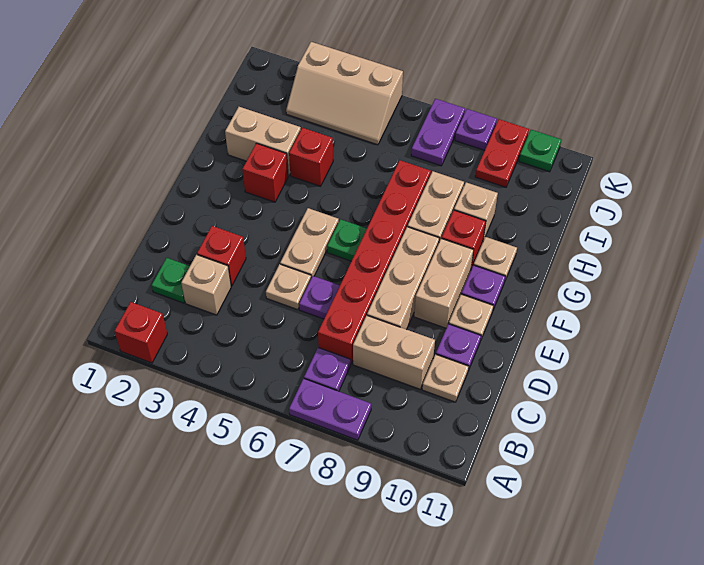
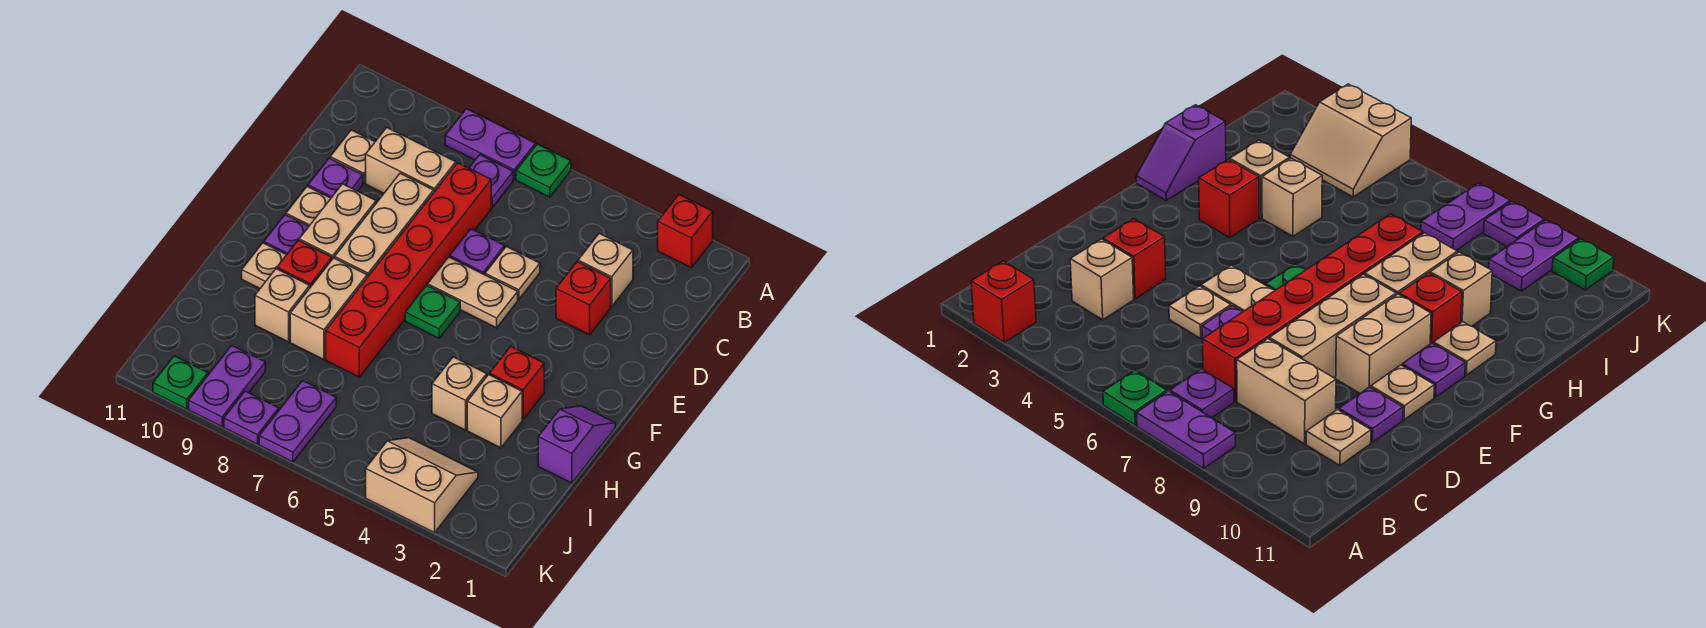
green plate C2 level 1 -> green plate A6 level 1
tan plate E5:F5 level 1 -> tan plate E5:E6 level 1
none -> purple slope G1:H1 level 1 top H
tan brick H2:H3 level 1 -> tan brick H3 level 1
red brick H4 level 1 -> tan brick H4 level 1
tan slope J3:K5 level 1 top K -> tan slope J3:K4 level 1 top K
red plate J9:K9 level 1 -> purple plate J9:K9 level 1

